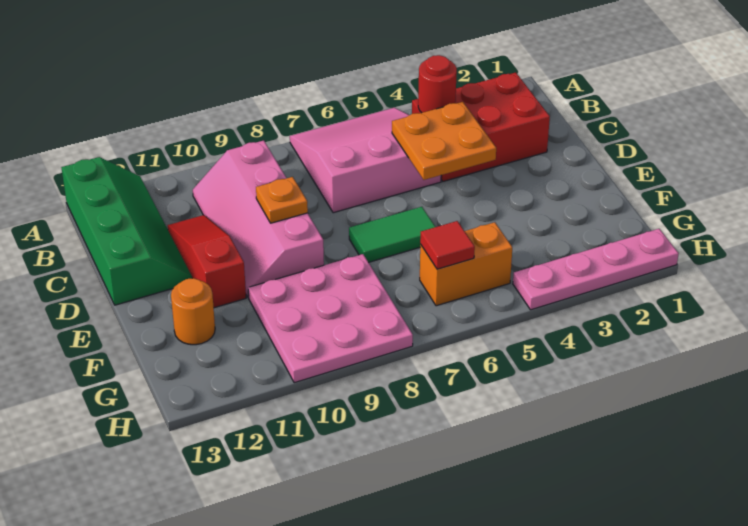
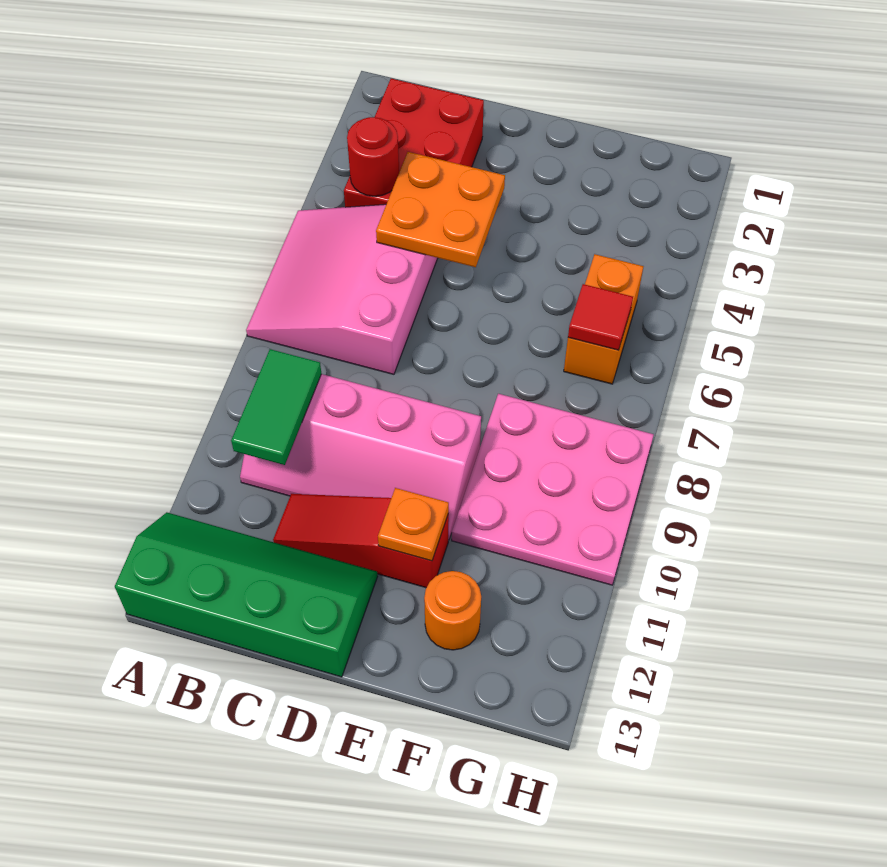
orange plate D9 level 2 -> orange plate E11 level 2
green tile E6:E7 level 1 -> green tile B9:B10 level 2
pink plate H1:H4 level 1 -> none

